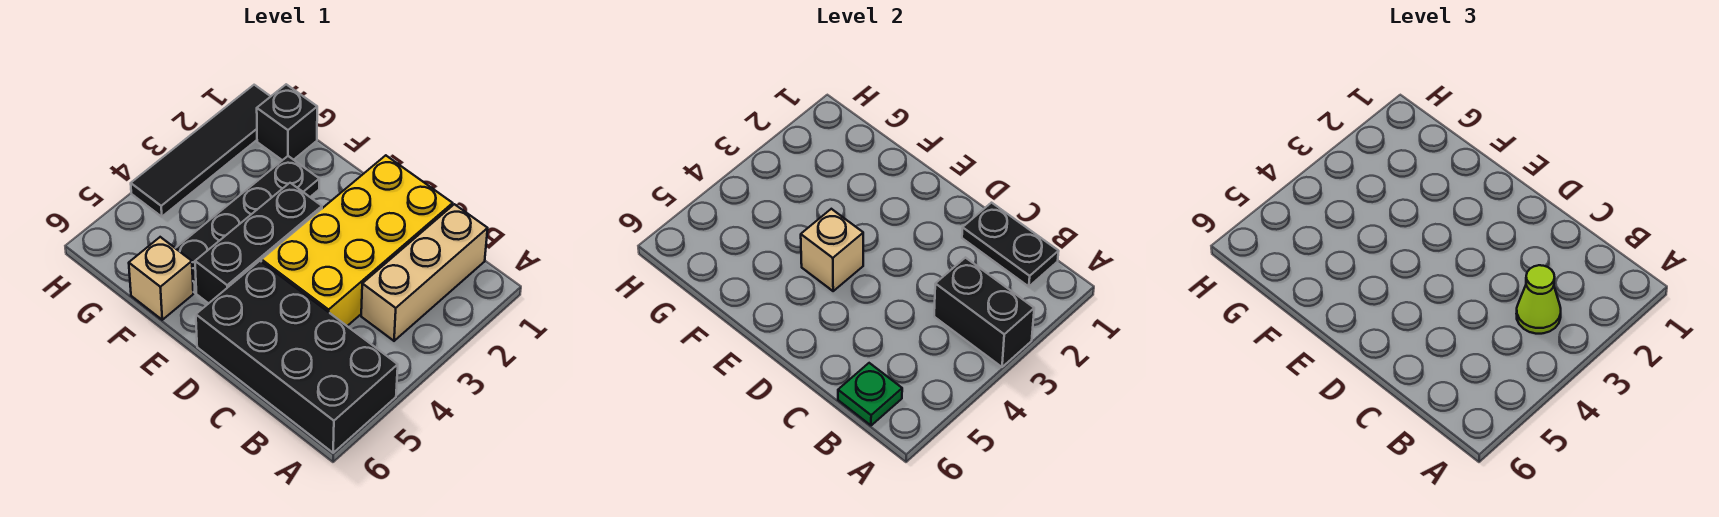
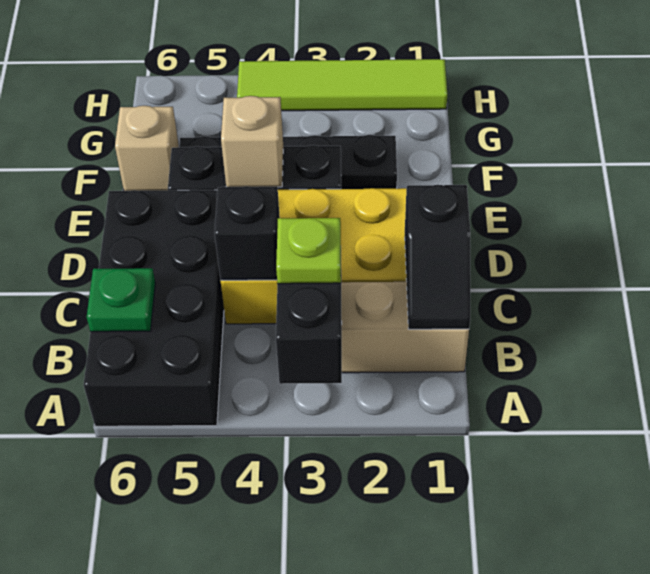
black plate B1:C1 level 2 -> black slope B1:C1 level 2 top C
lime cone B3 level 3 -> lime plate B3 level 3
black brick G1 level 1 -> black brick C4 level 2
black tile H1:H4 level 1 -> lime tile H1:H4 level 1

